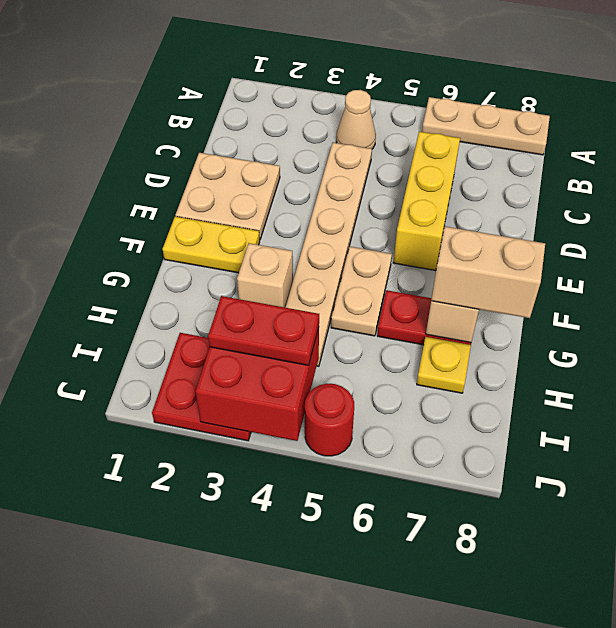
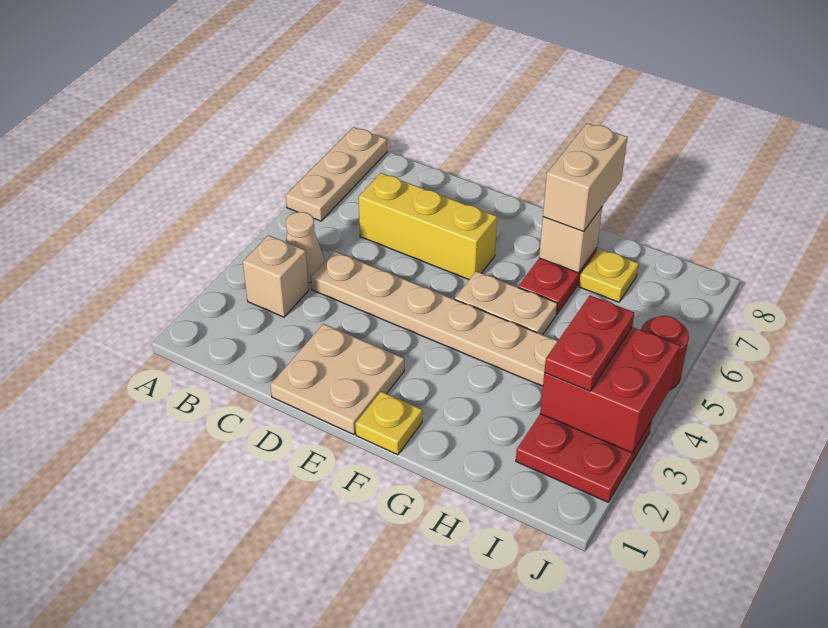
yellow plate F1:F2 level 1 -> yellow plate F1 level 1
tan brick G3 level 1 -> tan brick B3 level 1

